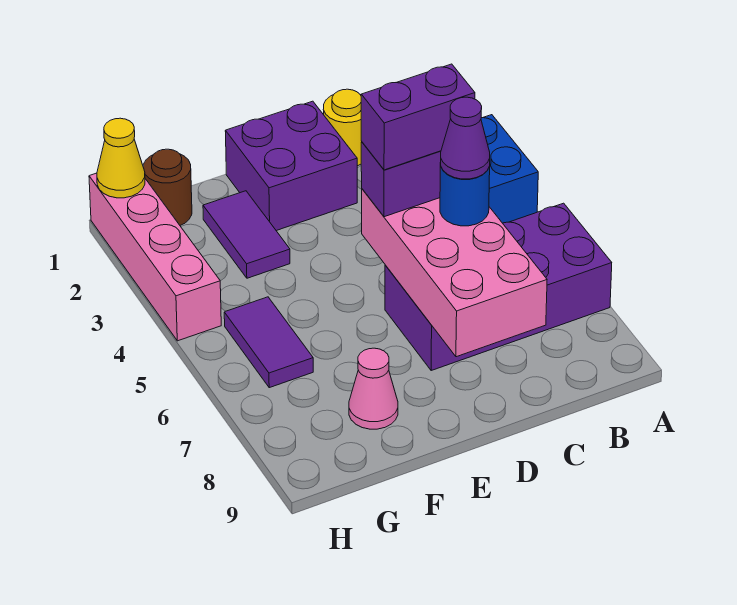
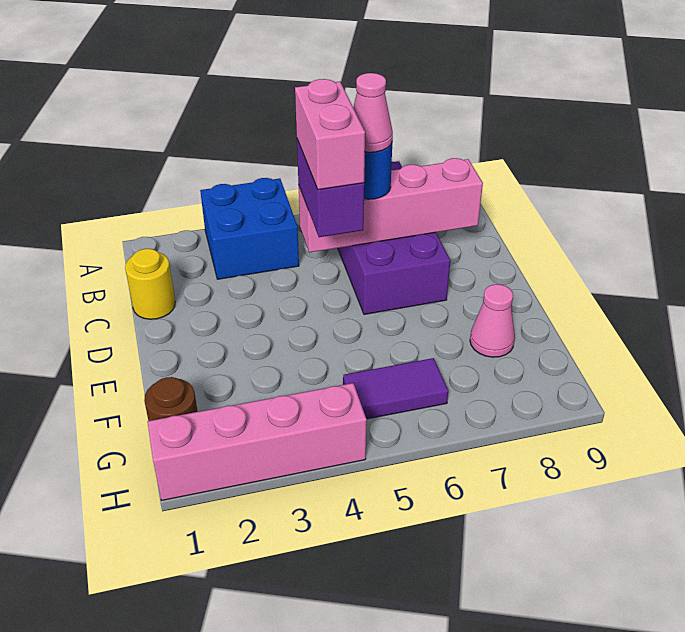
pink brick C5:D8 level 2 -> pink brick C5:C8 level 2
purple brick C5:D5 level 4 -> pink brick C5:D5 level 4
purple cone C6 level 4 -> pink cone C6 level 4
purple brick D1:E2 level 1 -> none
purple tile F2:F3 level 1 -> none
yellow cone H1 level 2 -> none

